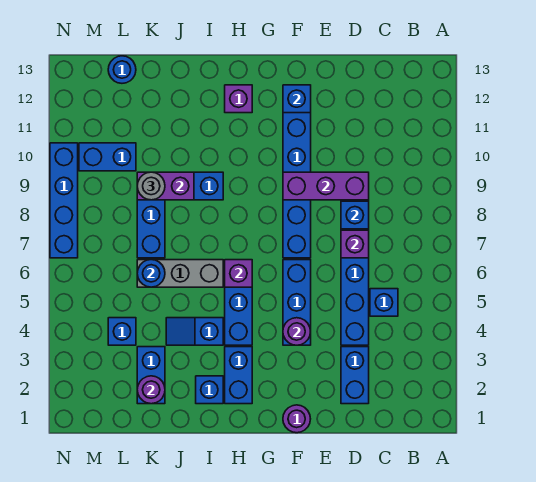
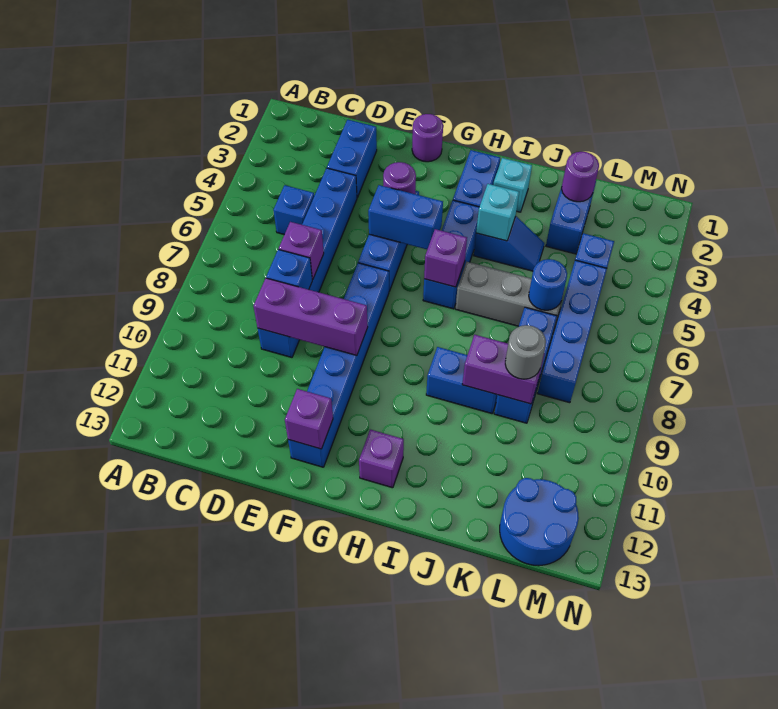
blue brick F12 level 2 -> purple brick F12 level 2
blue brick I2 level 1 -> cyan brick I2 level 1
none -> cyan brick I4 level 2
blue brick L10:M10 level 1 -> blue brick F5:G5 level 2
blue round brick L13 level 1 -> blue round brick L12:M13 level 1
blue brick N7:N10 level 1 -> blue brick L5:L8 level 1

